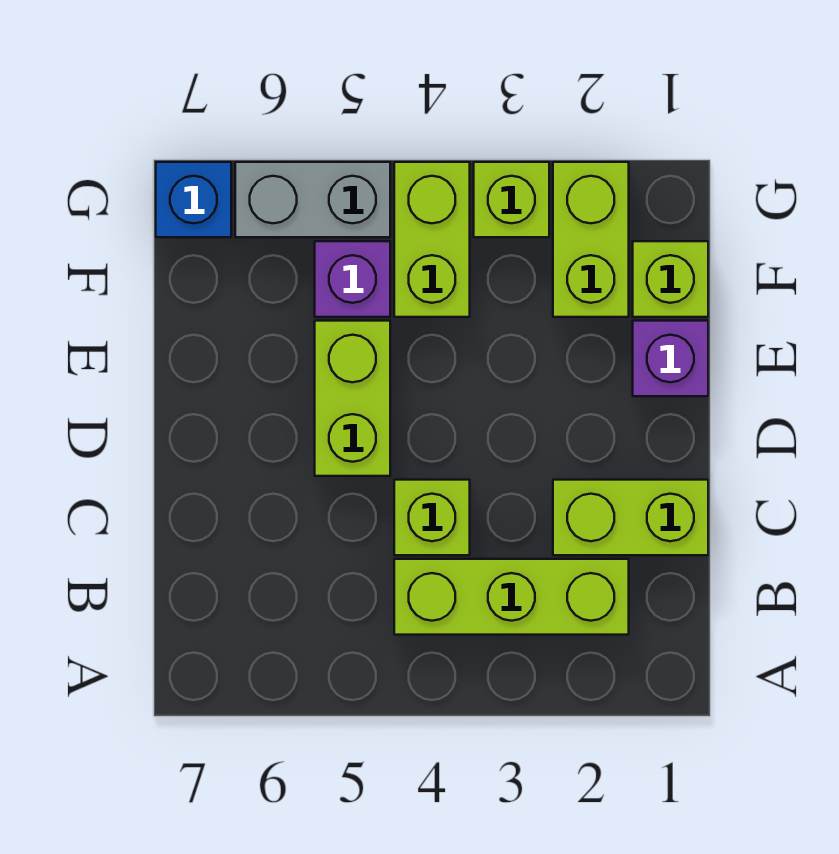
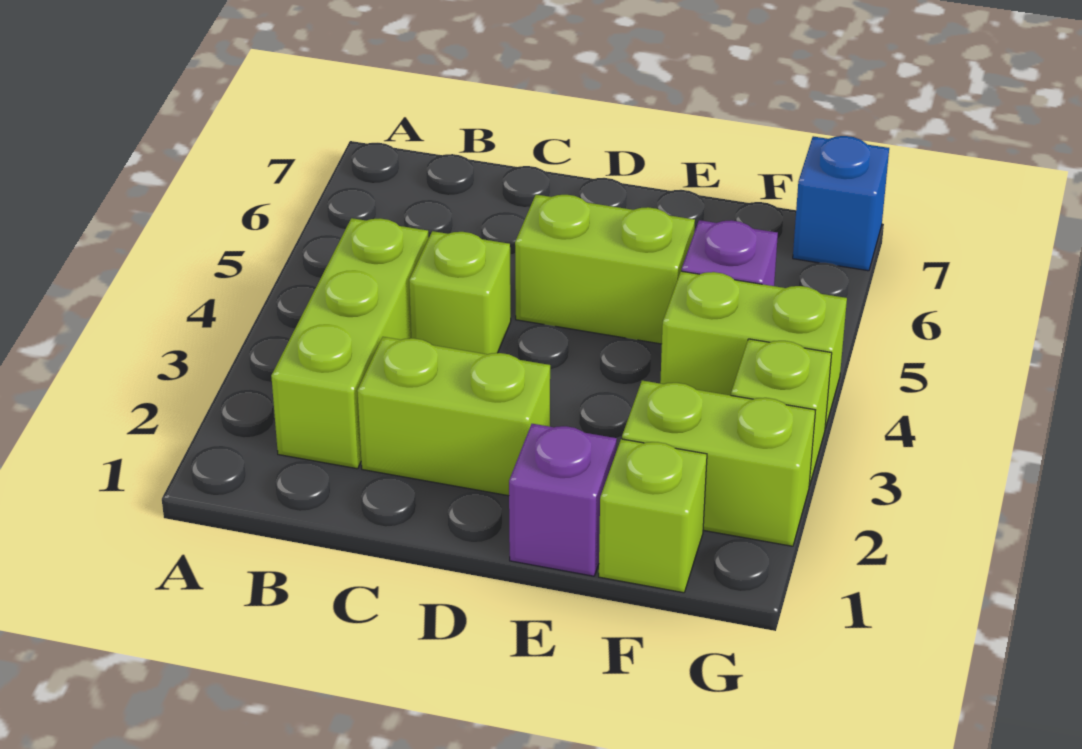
lime brick C1:C2 level 1 -> lime brick C2:D2 level 1
grey brick G5:G6 level 1 -> none

